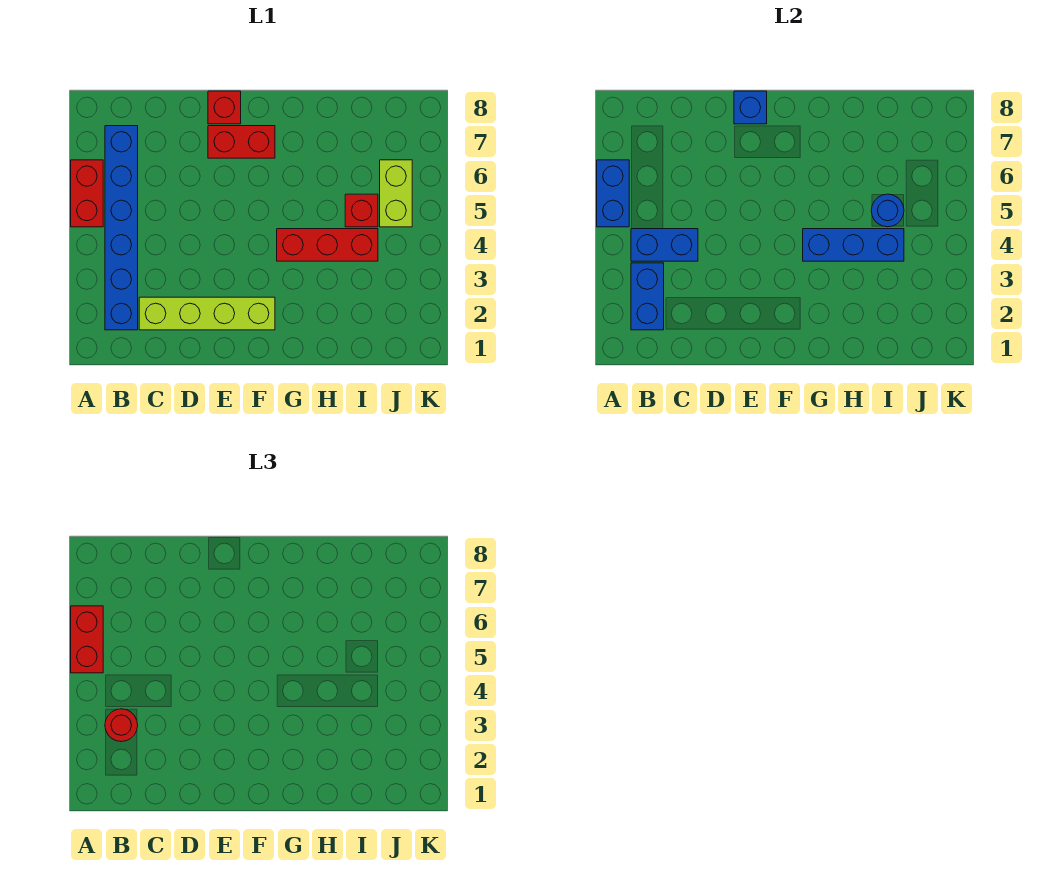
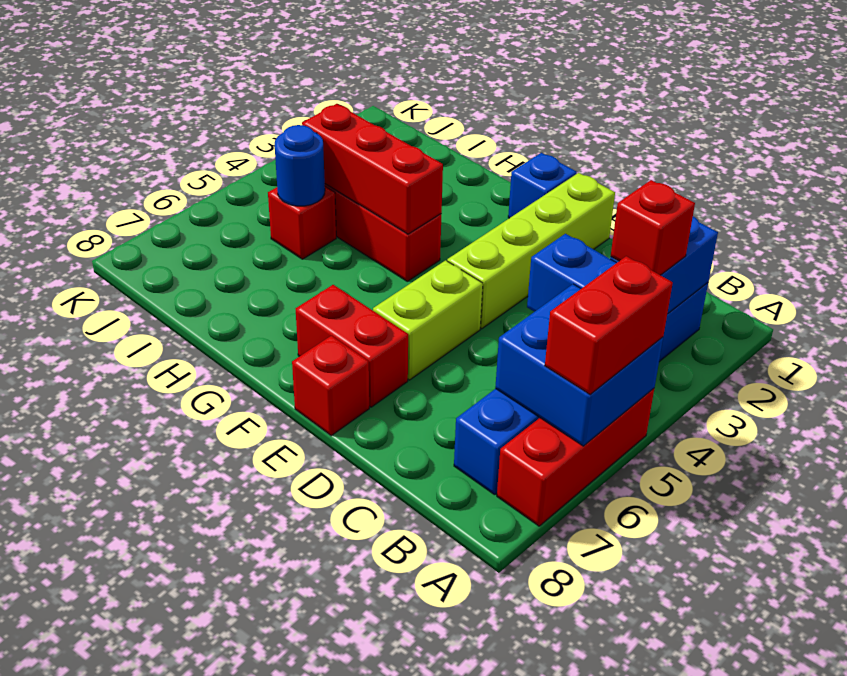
red brick A5:A6 level 1 -> red brick A5:A7 level 1
blue brick A5:A6 level 2 -> blue brick A5:B6 level 2
red round brick B3 level 3 -> red brick B3 level 3
lime brick C2:F2 level 1 -> lime brick E1:E4 level 1
blue brick E8 level 2 -> blue brick F1 level 1
blue brick G4:I4 level 2 -> red brick G4:I4 level 2
lime brick J5:J6 level 1 -> lime brick E5:E6 level 1

